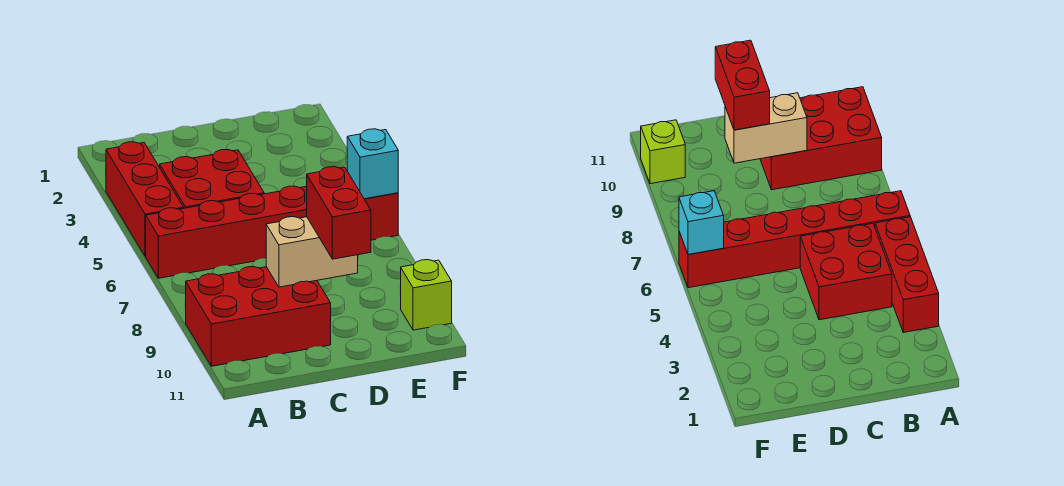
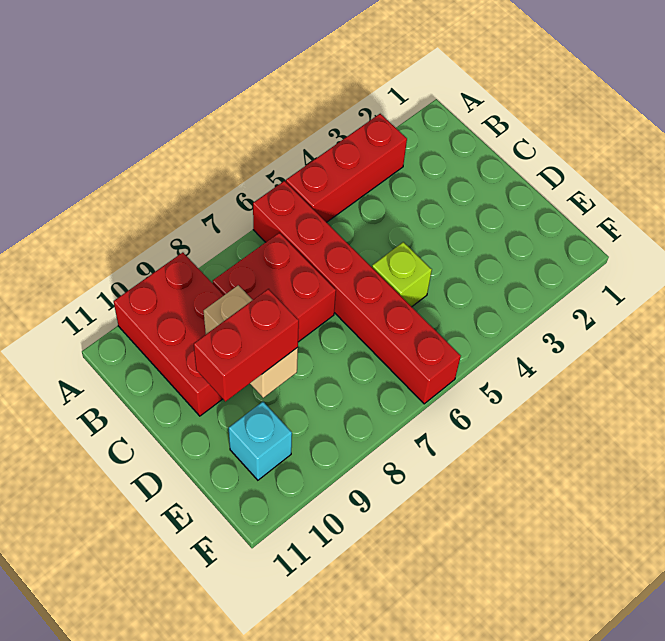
red brick B4:C5 level 1 -> red brick B7:C8 level 1
cyan brick F6 level 2 -> cyan brick E10 level 1
lime brick F10 level 1 -> lime brick D5 level 1

